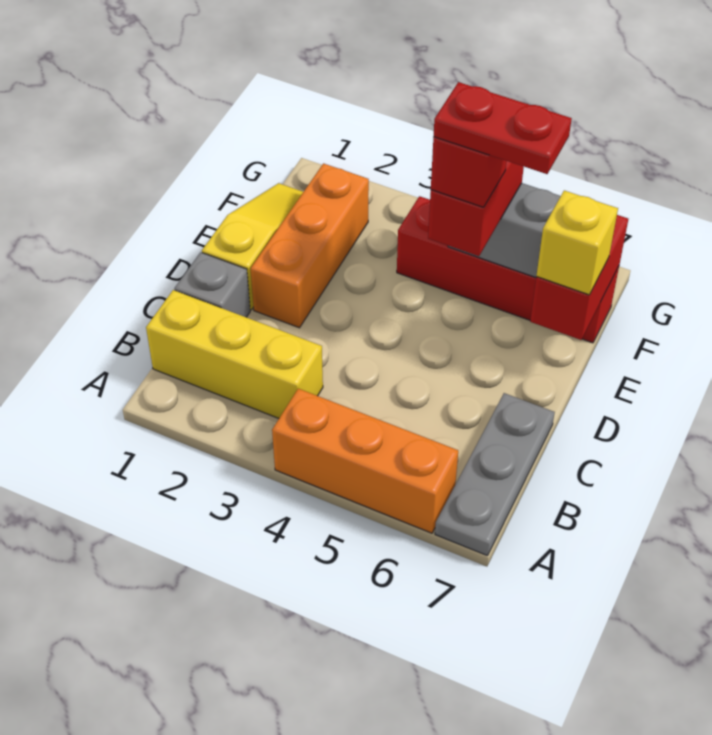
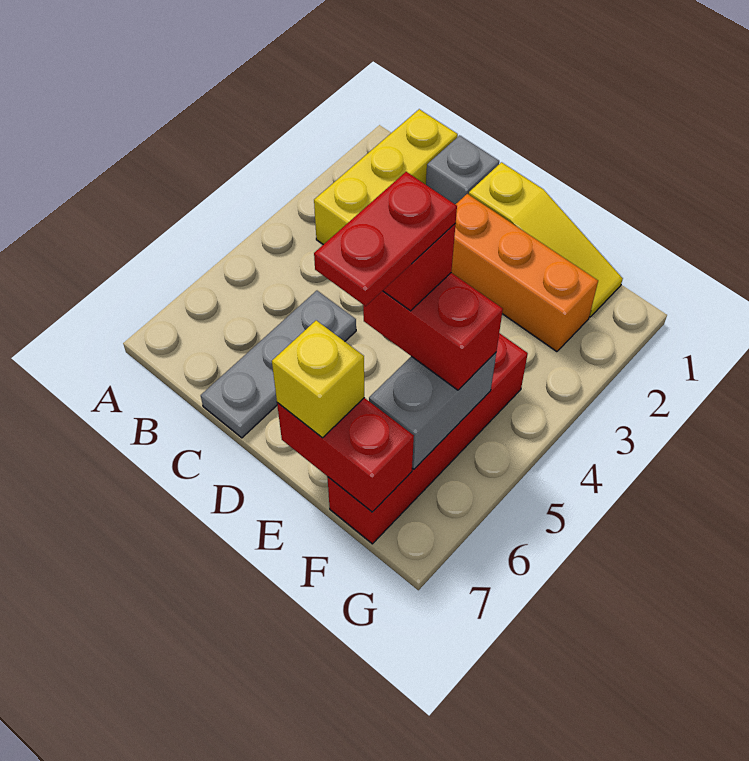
orange brick A4:A6 level 1 -> none
grey plate A7:C7 level 1 -> grey plate C5:C7 level 1

